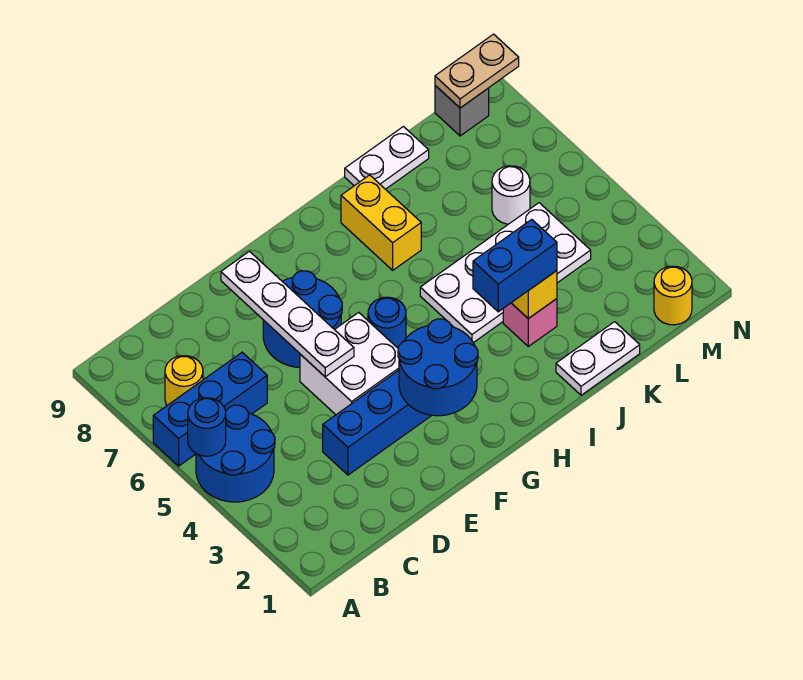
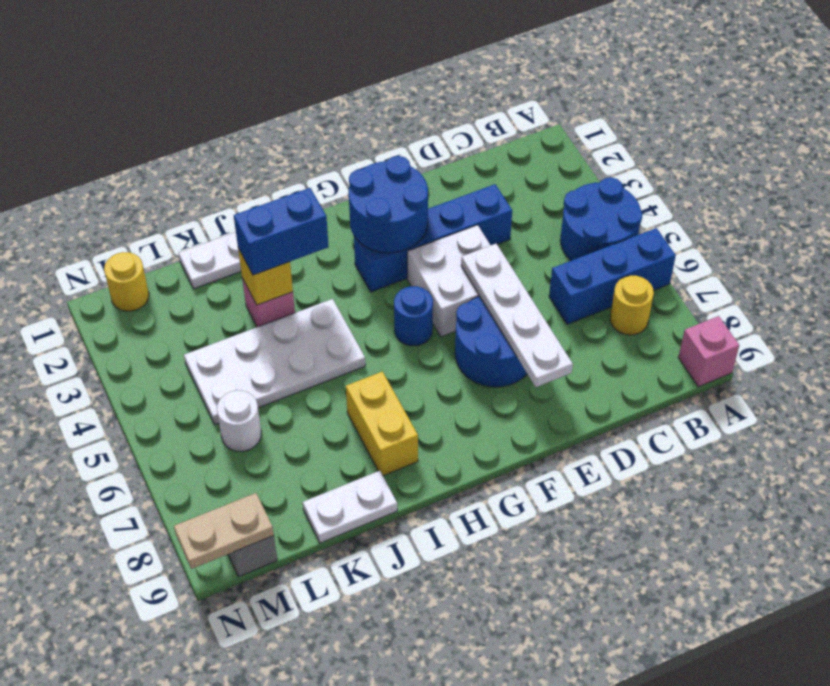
blue round brick A5 level 2 -> none
none -> pink brick A9 level 1

